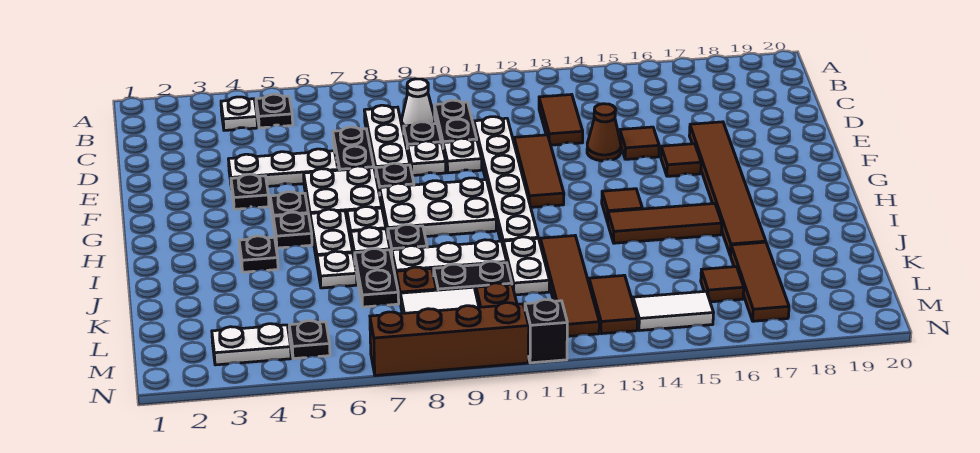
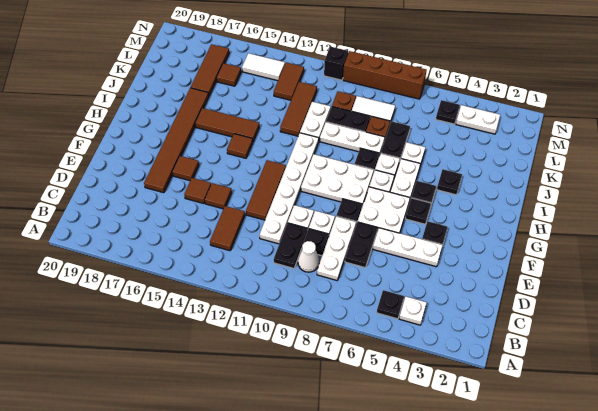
brown cone E14 level 1 -> brown tile E14 level 1
brown tile J12:M12 level 1 -> brown tile J12:L12 level 1

